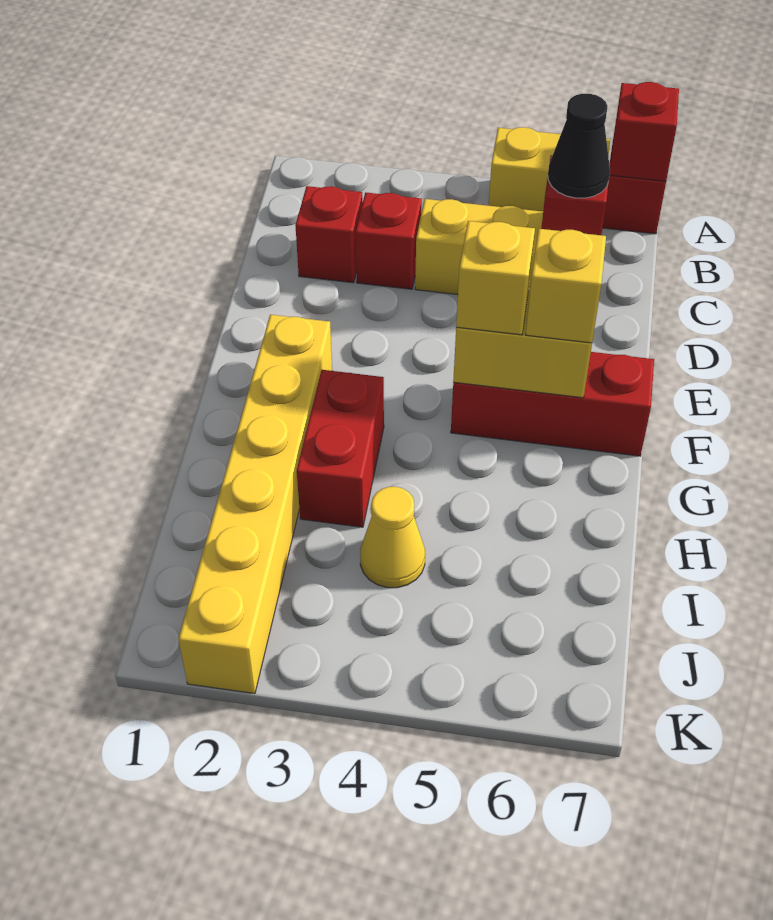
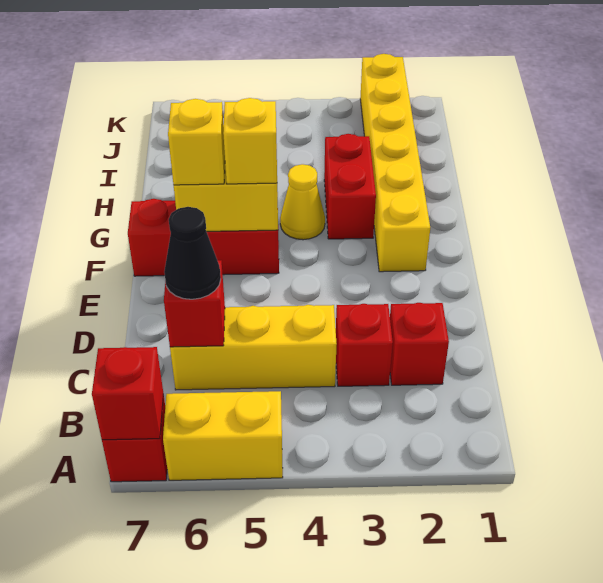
yellow cone I4 level 1 -> yellow cone G4 level 1

